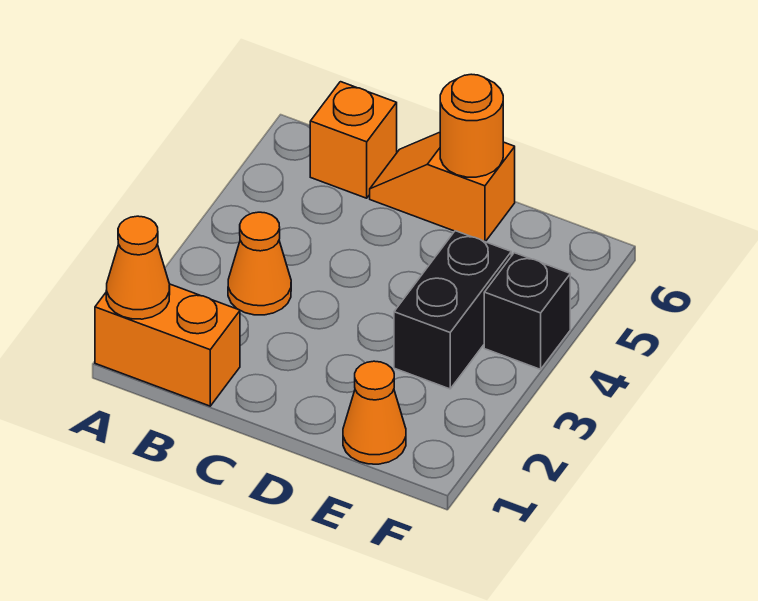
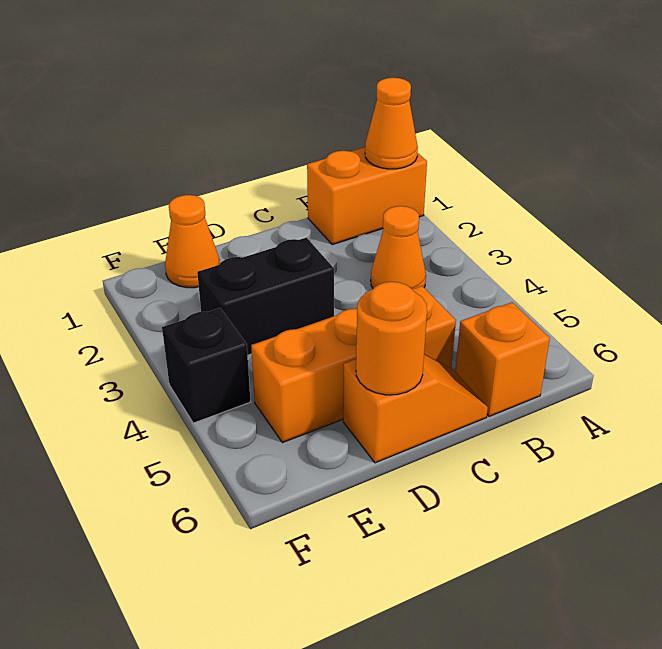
none -> orange brick C5:E5 level 1
black brick E3:E4 level 1 -> black brick D3:E3 level 1

